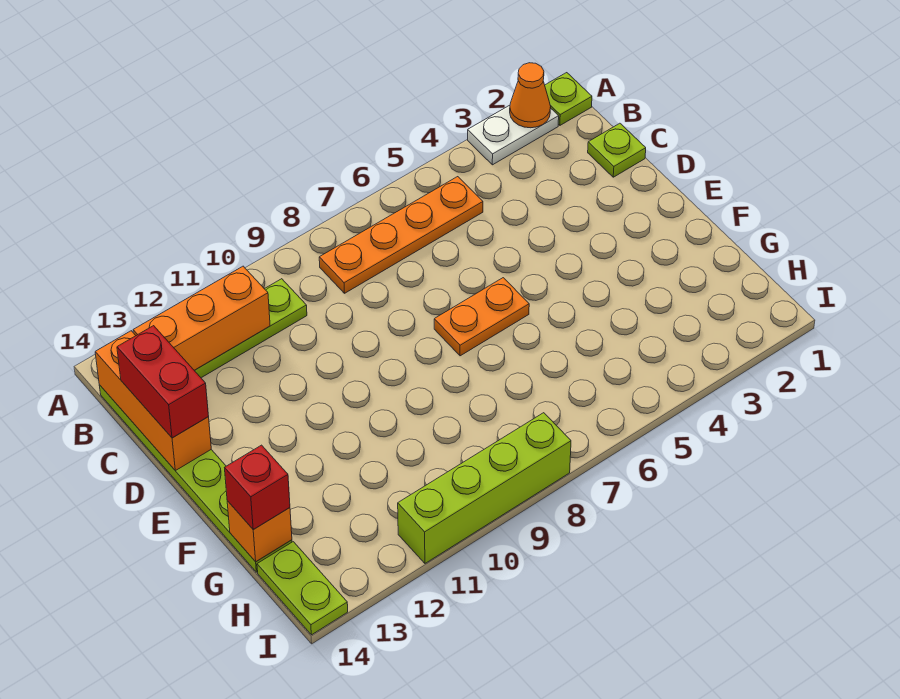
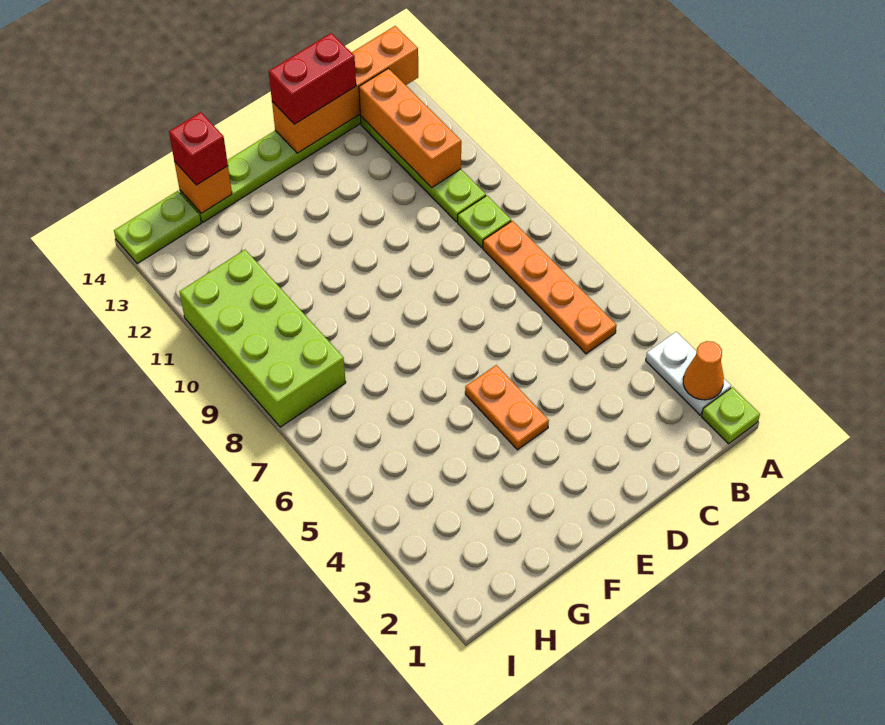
orange brick B14:D14 level 2 -> orange brick A14:D14 level 2
lime plate C1 level 1 -> lime plate B9 level 1
orange plate E6:E7 level 1 -> orange plate E4:E5 level 1
lime brick I8:I11 level 1 -> lime brick H8:I11 level 1

